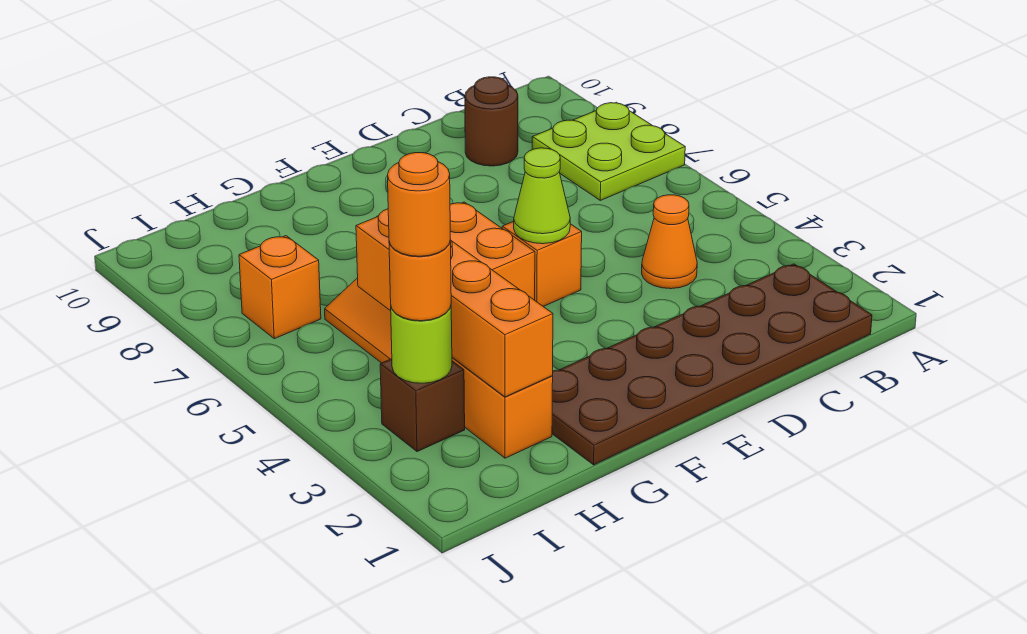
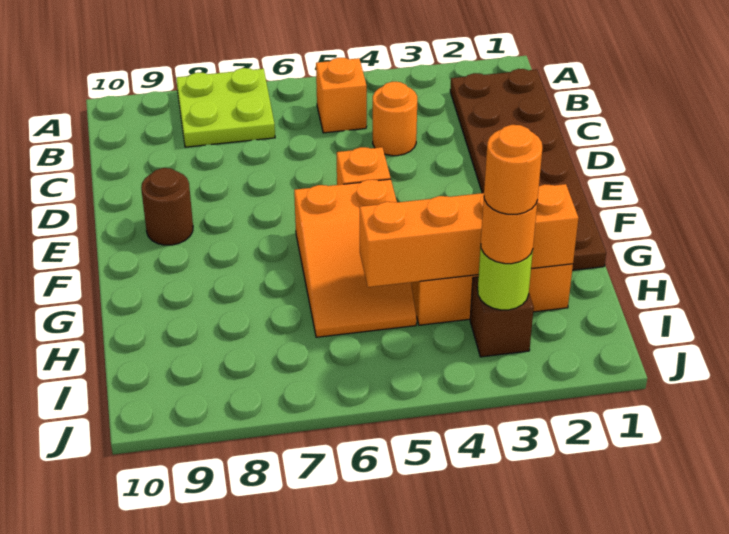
orange cone C4 level 1 -> orange round brick C4 level 1
brown round brick C9 level 1 -> brown round brick E9 level 1
lime cone E5 level 2 -> none
orange brick I7 level 1 -> orange brick B5 level 1

